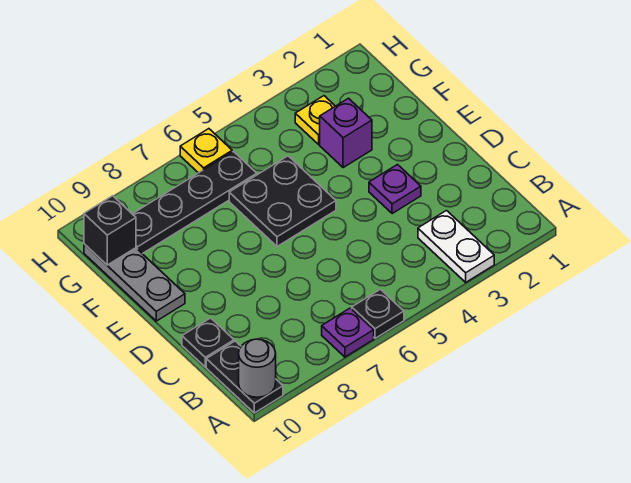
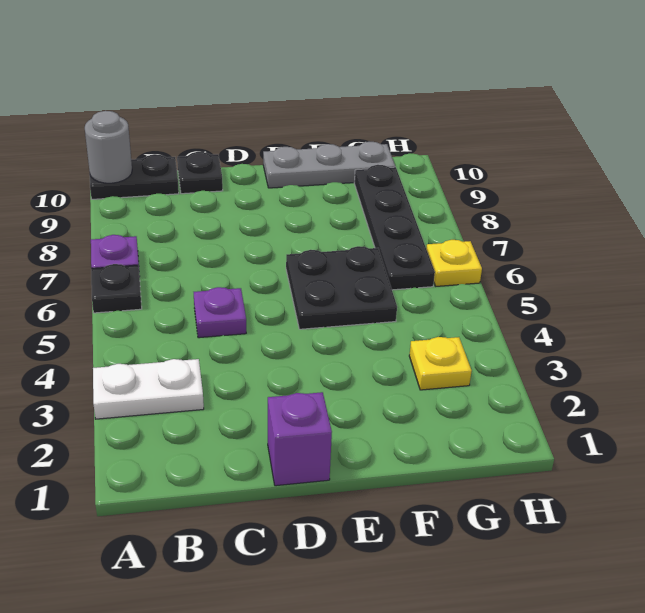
purple plate D3 level 1 -> purple plate C5 level 1
purple brick F3 level 1 -> purple brick D1 level 1
black brick G10 level 2 -> none

